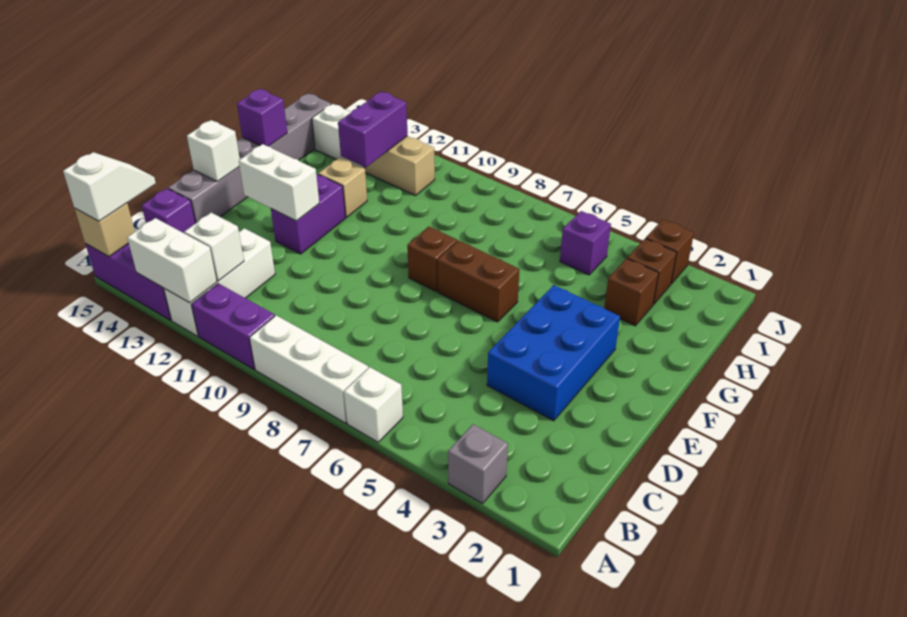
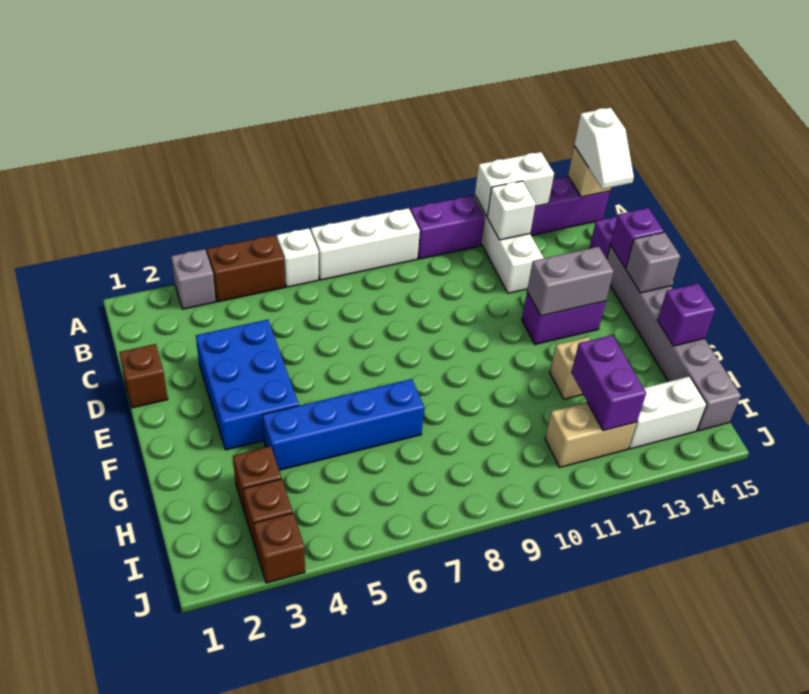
purple brick E12:F12 level 1 -> purple brick E12:E13 level 1
white brick E12:E13 level 2 -> grey brick E12:E13 level 2
white brick E15 level 2 -> grey brick E15 level 2
brown brick F6:F7 level 1 -> brown brick A4:A5 level 1
brown brick F8 level 1 -> brown brick D1 level 1
none -> blue brick G4:G7 level 1
purple brick I5 level 1 -> purple brick D15 level 2

